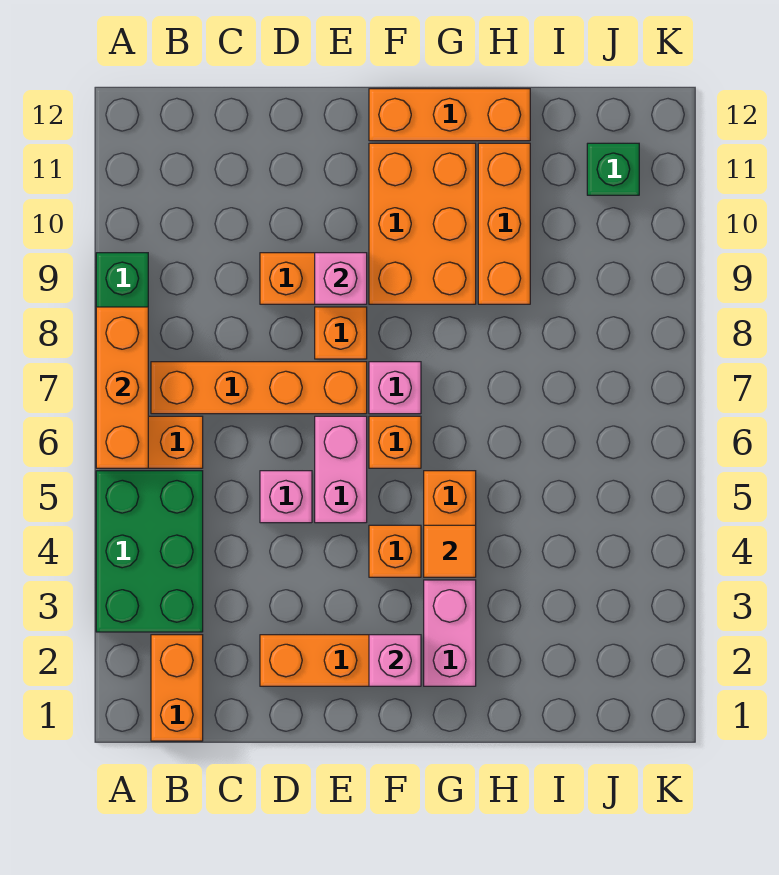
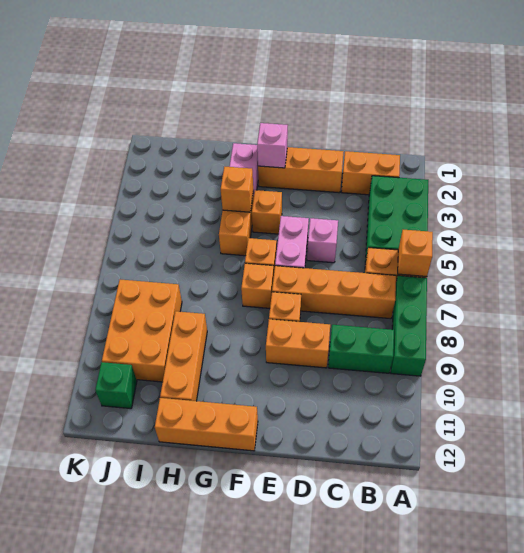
orange brick A6:A8 level 2 -> orange brick A6 level 2
orange brick B1:B2 level 1 -> orange brick B2:C2 level 1
none -> green brick B9:C9 level 1
pink brick E9 level 2 -> none
pink brick F7 level 1 -> orange brick F7 level 1
orange brick F9:G11 level 1 -> orange brick I8:J10 level 1
orange tile G4 level 2 -> orange brick G4 level 2

